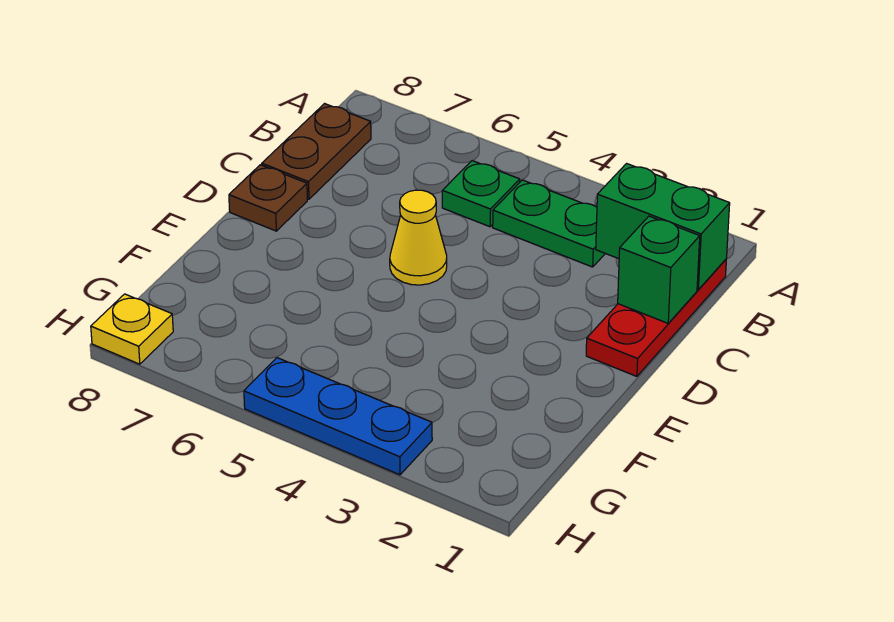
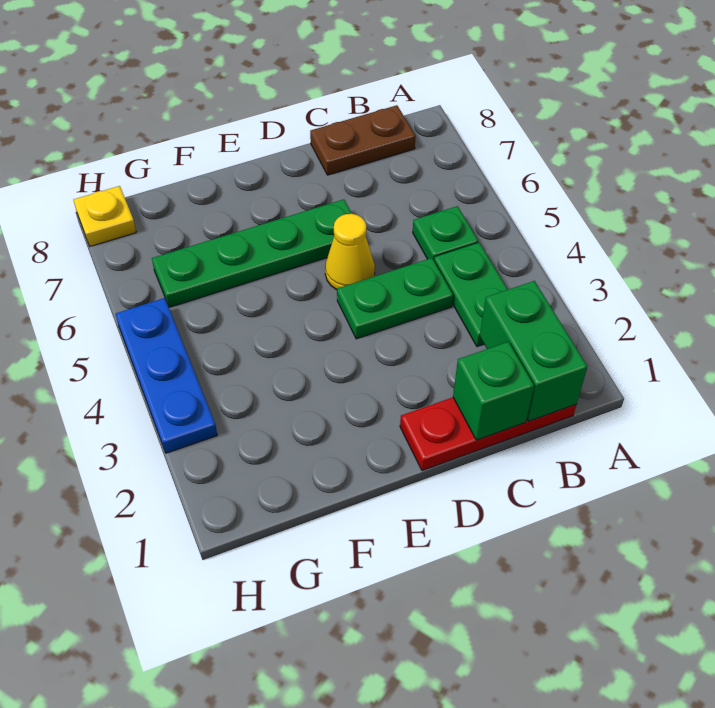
none -> green plate C4:D4 level 1
none -> green plate D6:G6 level 1
brown plate D8 level 1 -> none

